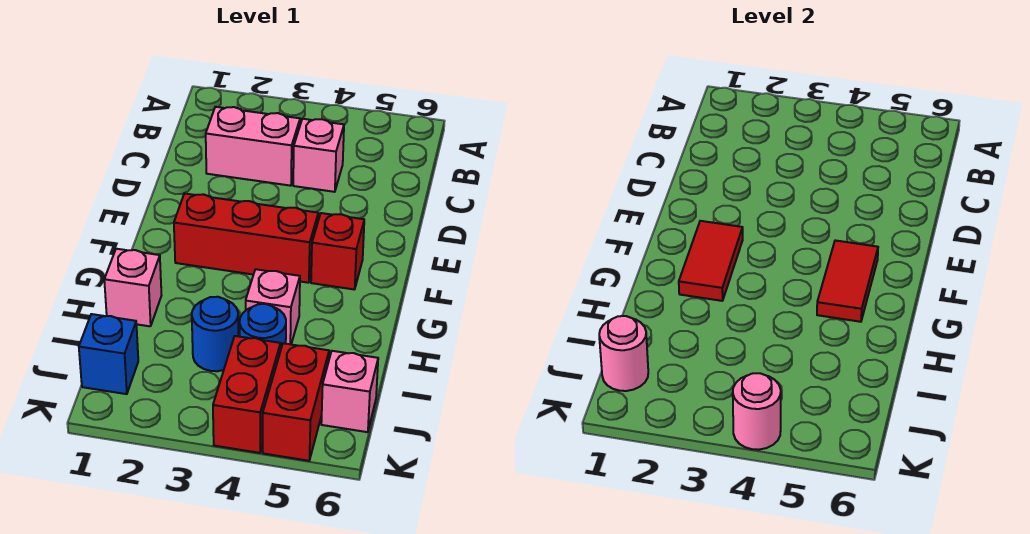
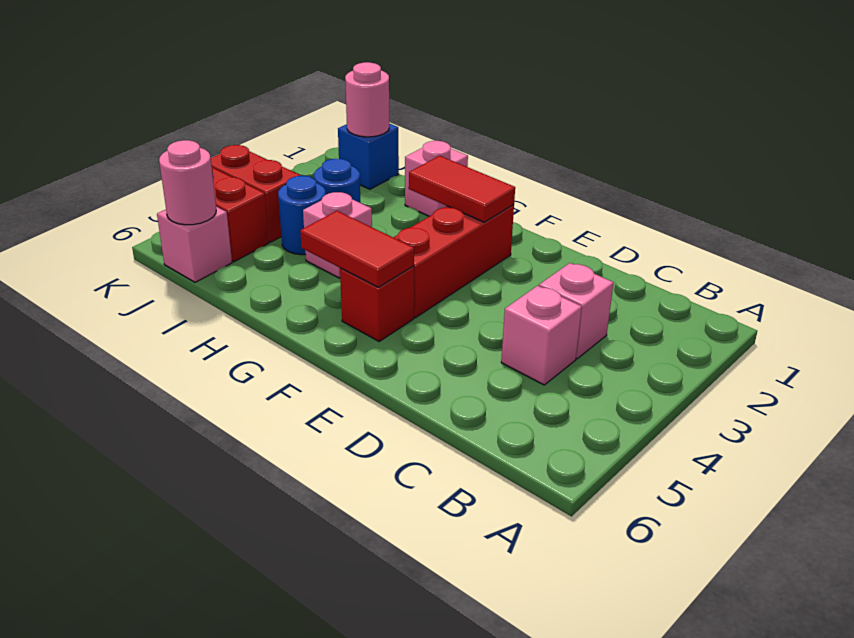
pink brick C2:C3 level 1 -> pink brick C3 level 1
pink round brick K4 level 2 -> pink round brick J6 level 2

